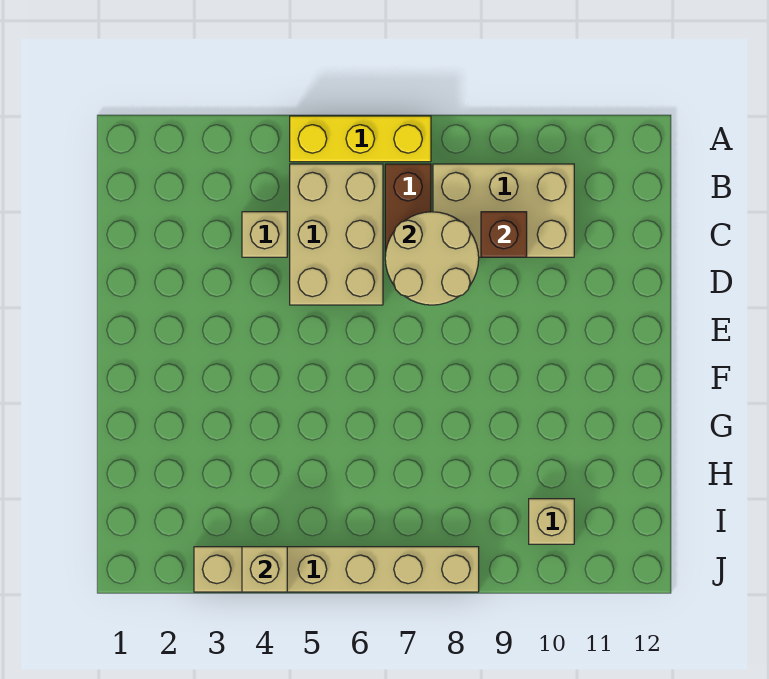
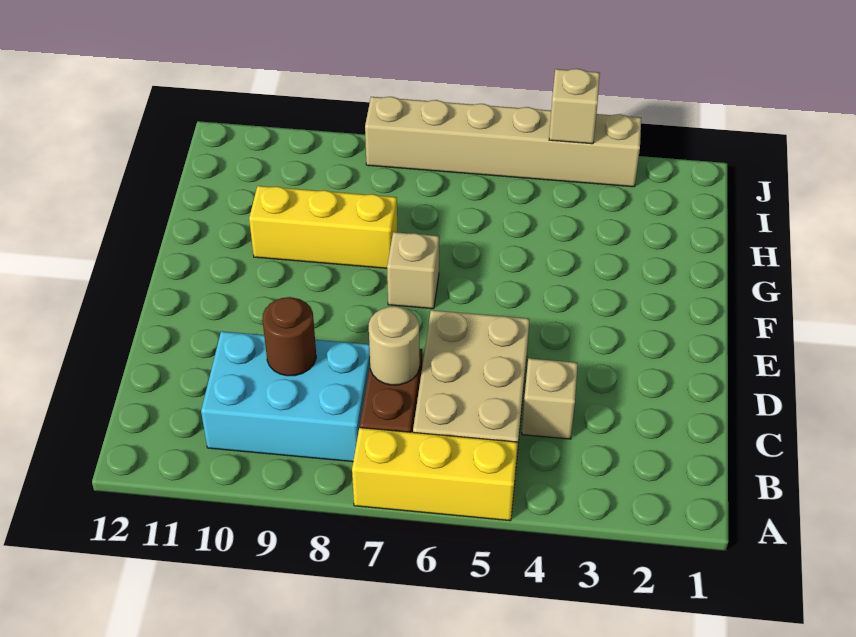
tan brick B8:C10 level 1 -> cyan brick B8:C10 level 1
tan round brick C7:D8 level 2 -> tan round brick C7 level 2
brown brick C9 level 2 -> brown round brick C9 level 2
none -> yellow brick G8:G10 level 1
tan brick I10 level 1 -> tan brick F7 level 1

